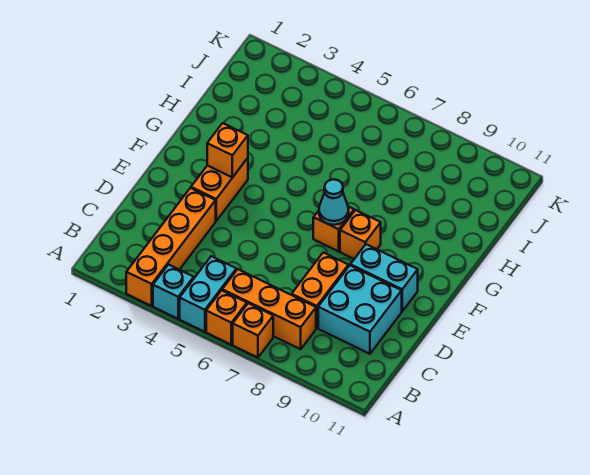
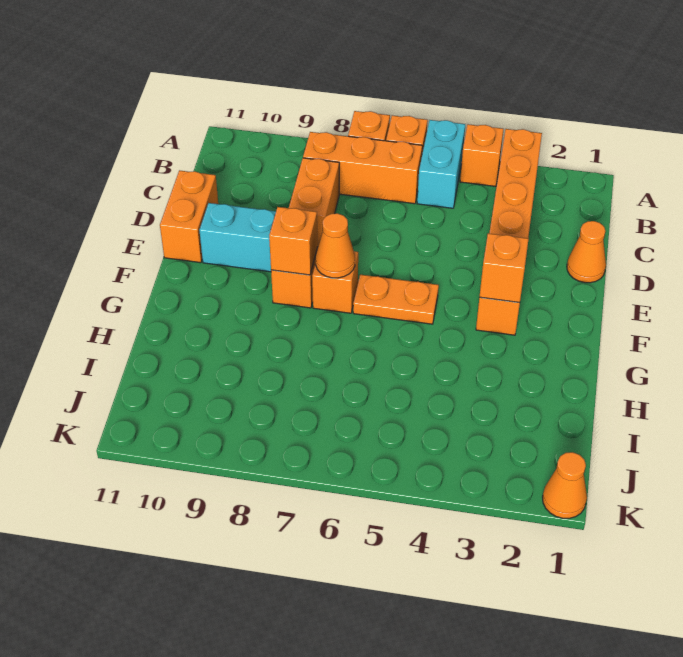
cyan brick A4 level 1 -> orange brick A4 level 1
cyan brick C9:D10 level 1 -> none
none -> orange cone D1 level 1
none -> orange brick D11:E11 level 1
none -> orange plate F5:F6 level 1
cyan cone F7 level 2 -> orange cone F7 level 2
none -> orange brick F8 level 2
none -> orange cone K1 level 1

